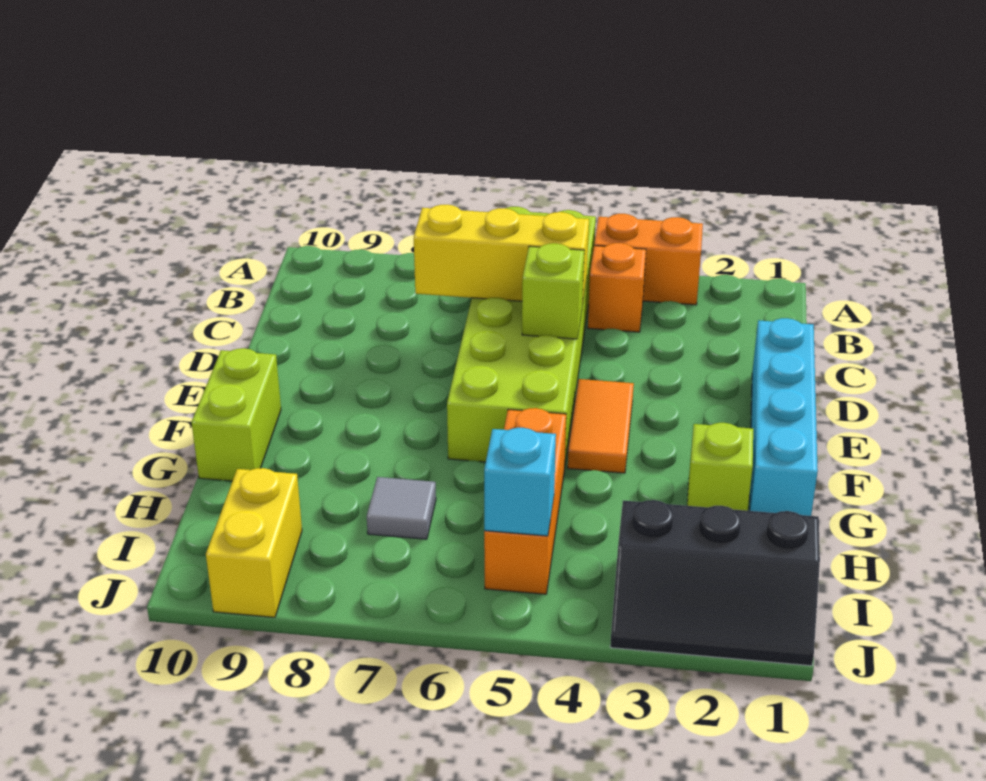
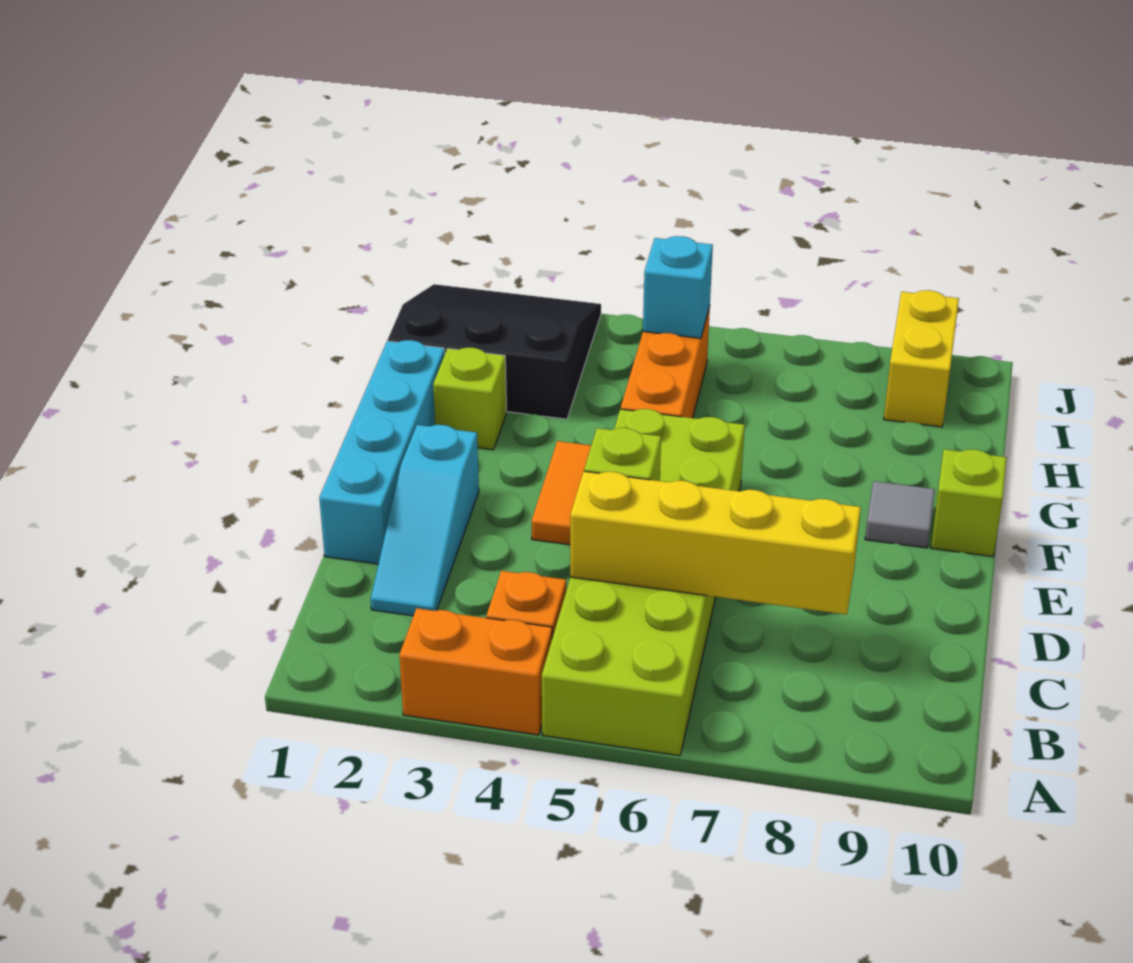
none -> cyan slope C2:E2 level 1 top E
yellow brick C5:C7 level 2 -> yellow brick C5:C8 level 2
lime brick F10:G10 level 1 -> lime brick F10 level 1
grey tile H7 level 1 -> grey tile F9 level 1
black slope I1:J3 level 1 top I -> black slope H1:J3 level 1 top H

